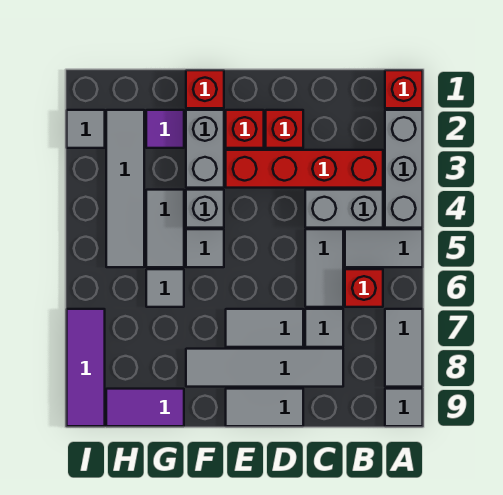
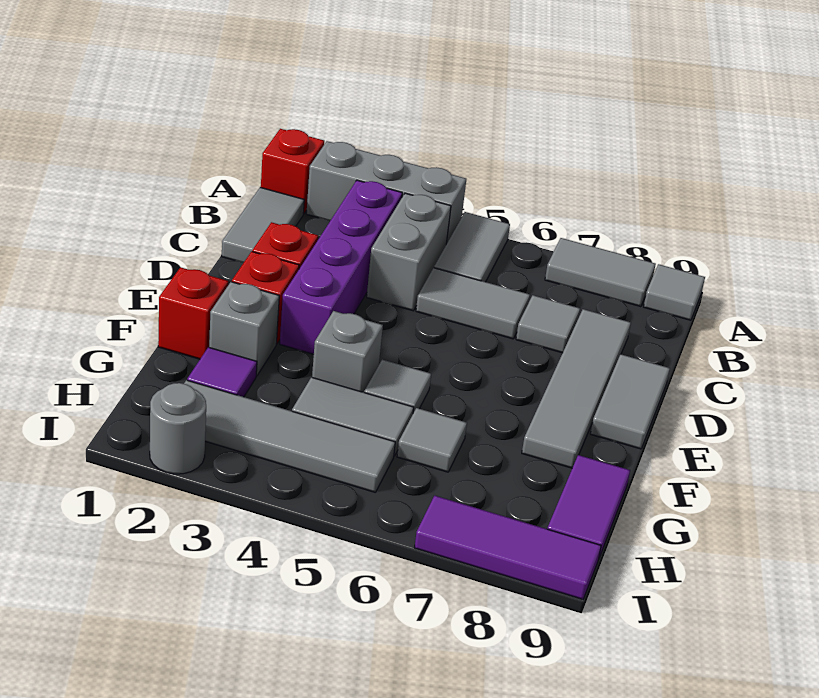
red brick B3:E3 level 1 -> purple brick B3:E3 level 1
red brick B6 level 1 -> none
grey tile D7:E7 level 1 -> grey tile B1:C1 level 1
grey brick F2:F3 level 1 -> grey brick F2 level 1
grey tile I2 level 1 -> grey round brick I2 level 1

